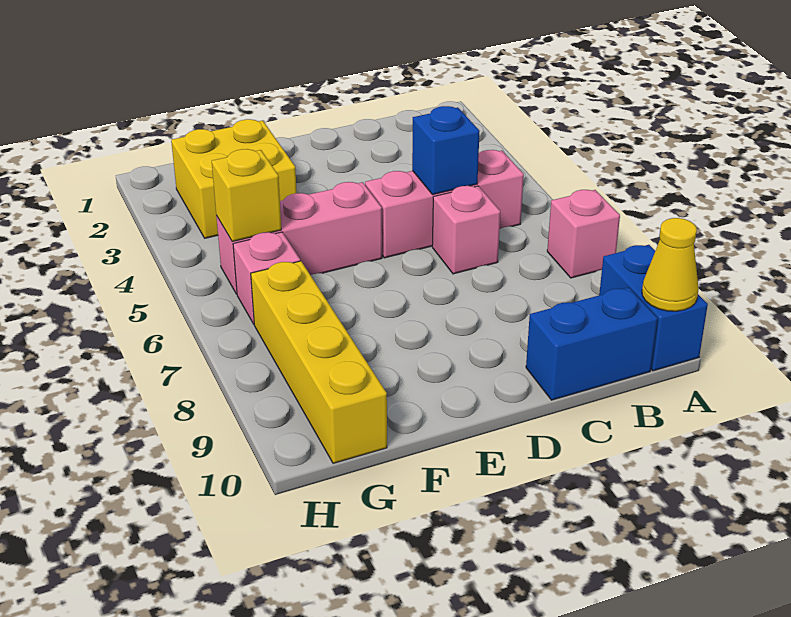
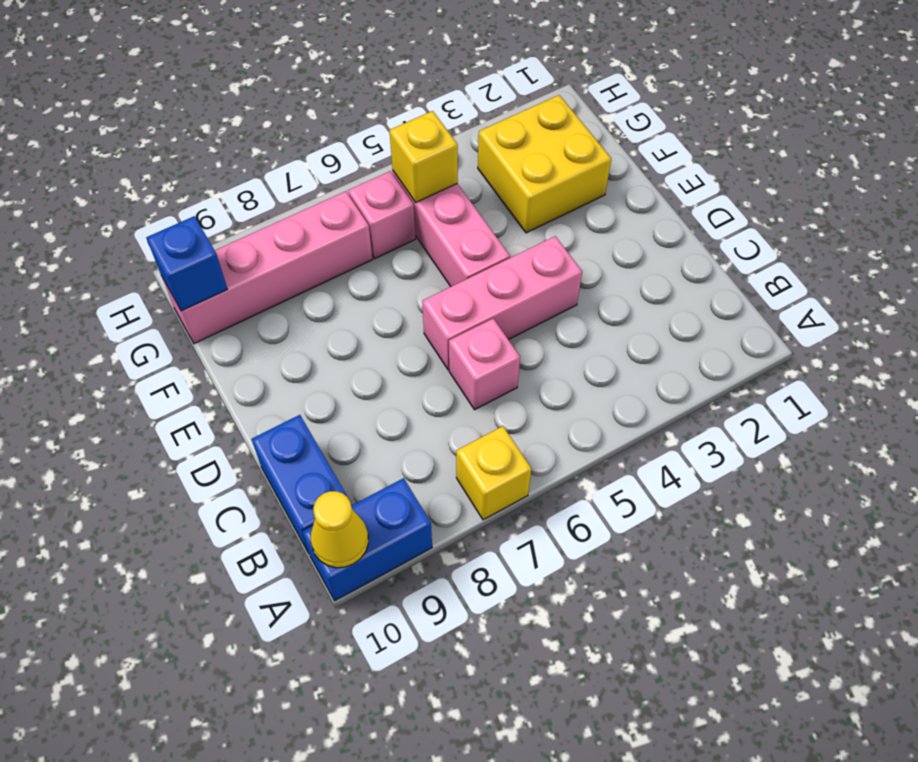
pink brick A7 level 1 -> yellow brick A7 level 1
pink brick B5:D5 level 1 -> pink brick D4:D6 level 1
blue brick C5 level 2 -> blue brick G10 level 2
yellow brick G7:G10 level 1 -> pink brick G7:G10 level 1

